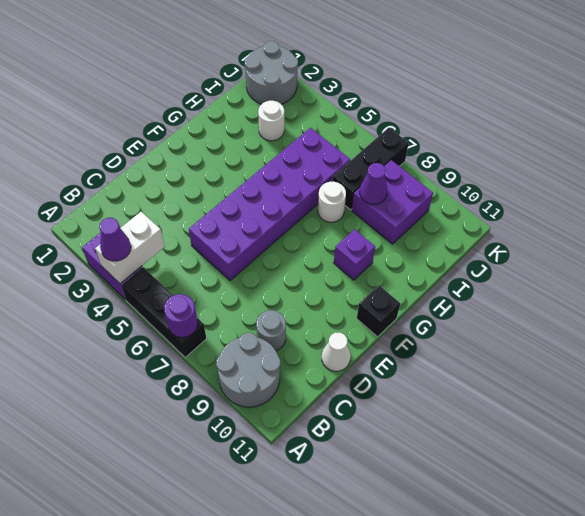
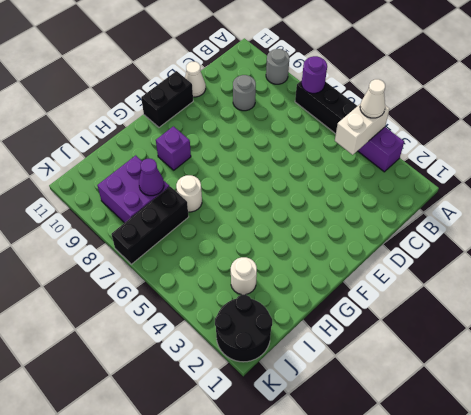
purple cone A4 level 3 -> white cone A4 level 3
grey round brick A9:B10 level 1 -> grey round brick A9 level 1
purple brick D5:I6 level 1 -> none
black brick F11 level 1 -> black brick E11:F11 level 1
grey round brick J1:K2 level 1 -> black round brick J1:K2 level 1

